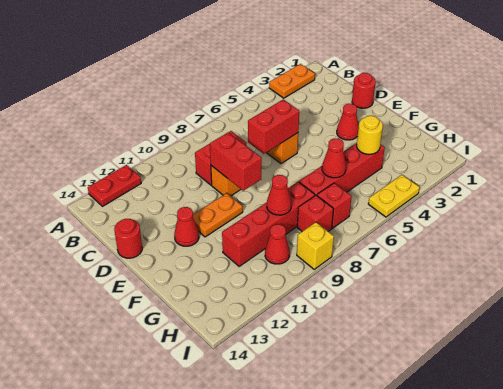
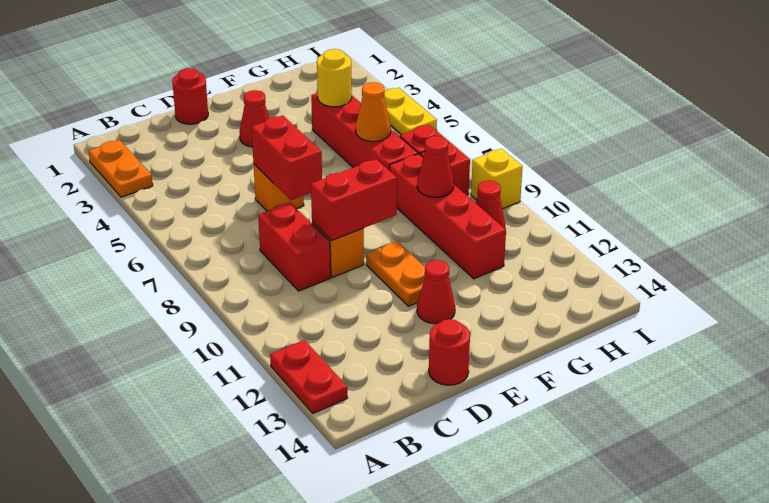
red cone G6 level 2 -> orange cone G6 level 2

